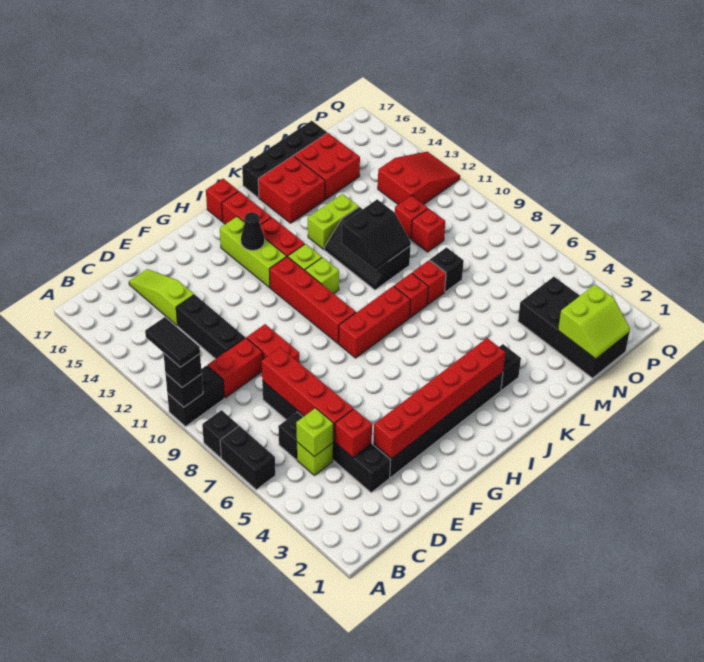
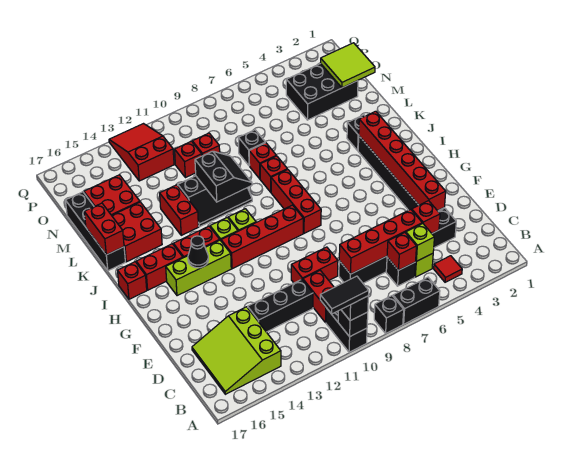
none -> red tile B4 level 1
none -> red brick C6 level 2
lime slope D14:D16 level 1 top 14 -> lime slope B14:D16 level 1 top 14
lime brick K13:L13 level 1 -> red brick K13:L13 level 1
none -> red brick K17:L17 level 2
black brick N1:O4 level 1 -> black brick N2:O4 level 1
lime slope N1:O2 level 2 top 2 -> lime tile N1:O2 level 2

